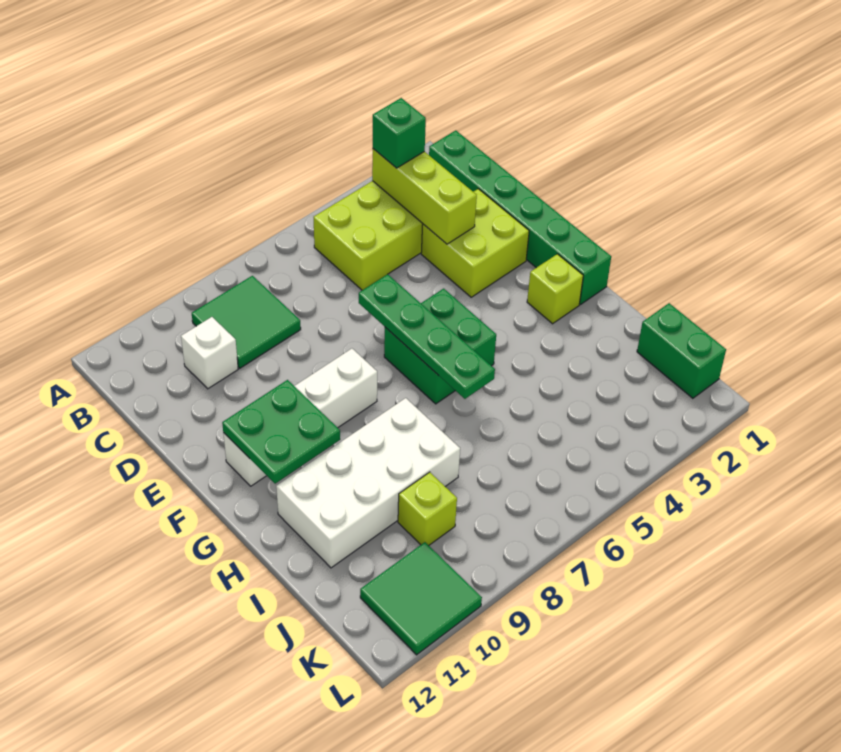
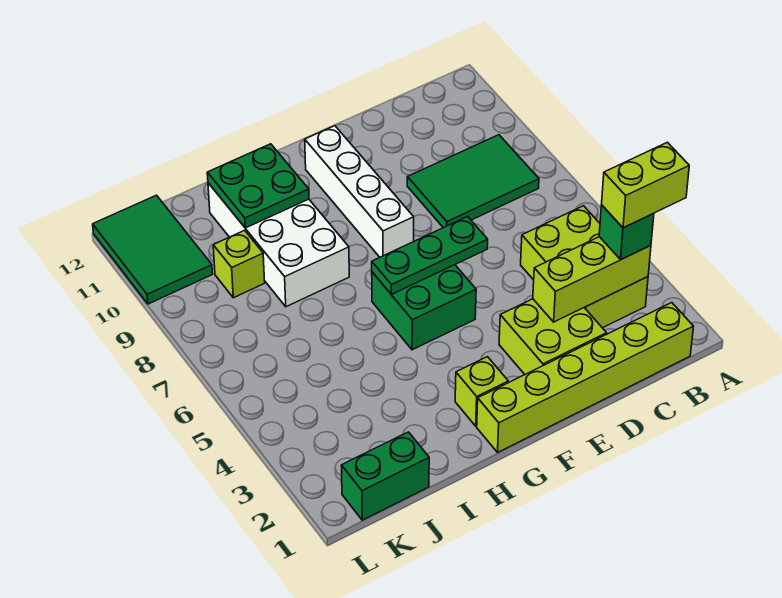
none -> lime brick A3:B3 level 4
green brick B1:G1 level 1 -> lime brick B1:G1 level 1
green tile B8:C9 level 1 -> green tile B8:D9 level 1
white brick C10 level 1 -> none
green plate E6:H6 level 2 -> green plate E6:G6 level 2
green plate F10:G11 level 2 -> green plate H10:I11 level 2
green tile K10:L11 level 1 -> green tile K10:L12 level 1

